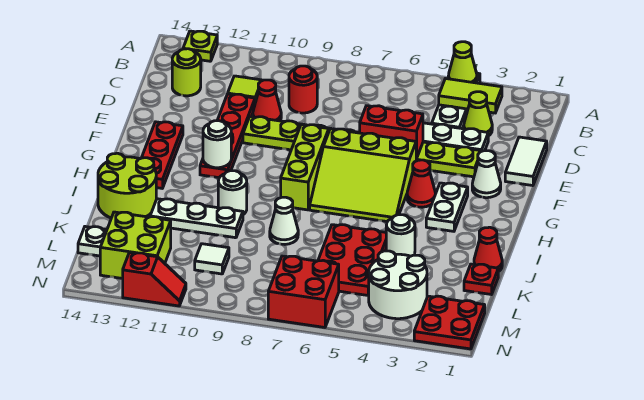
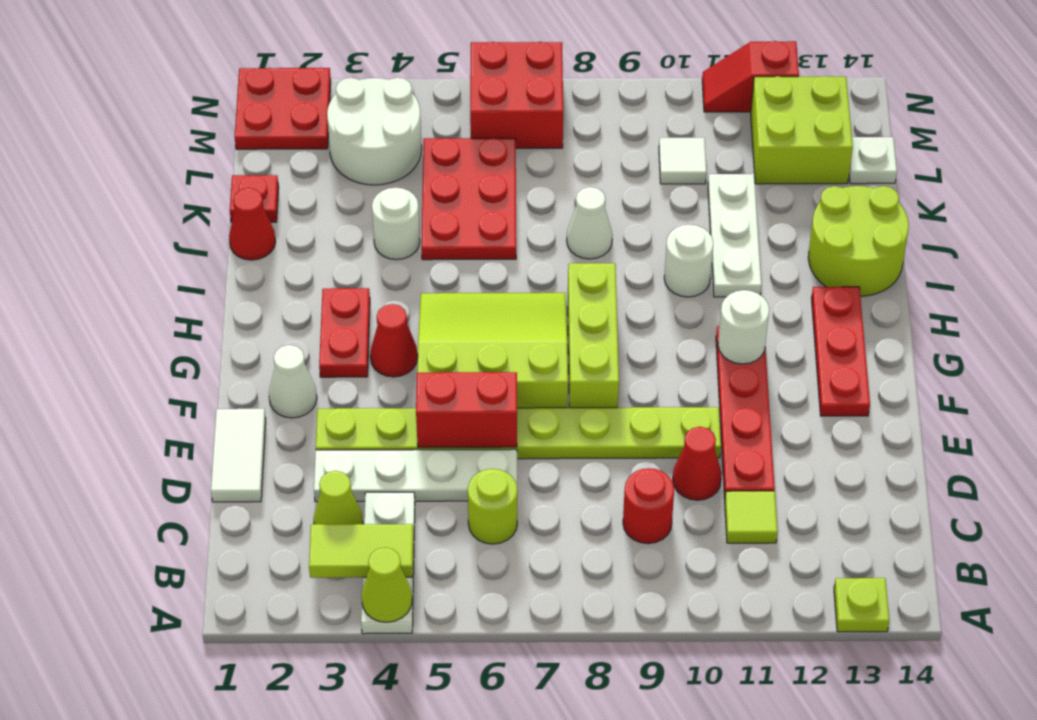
lime round brick C13 level 1 -> lime round brick C6 level 1
white plate G3:H3 level 1 -> red plate G3:H3 level 1
white plate J10:J12 level 1 -> white plate I11:K11 level 1

